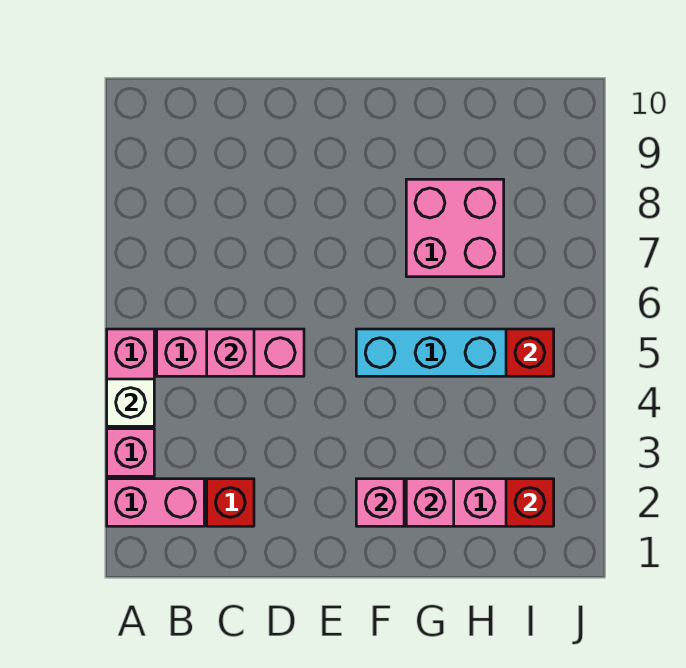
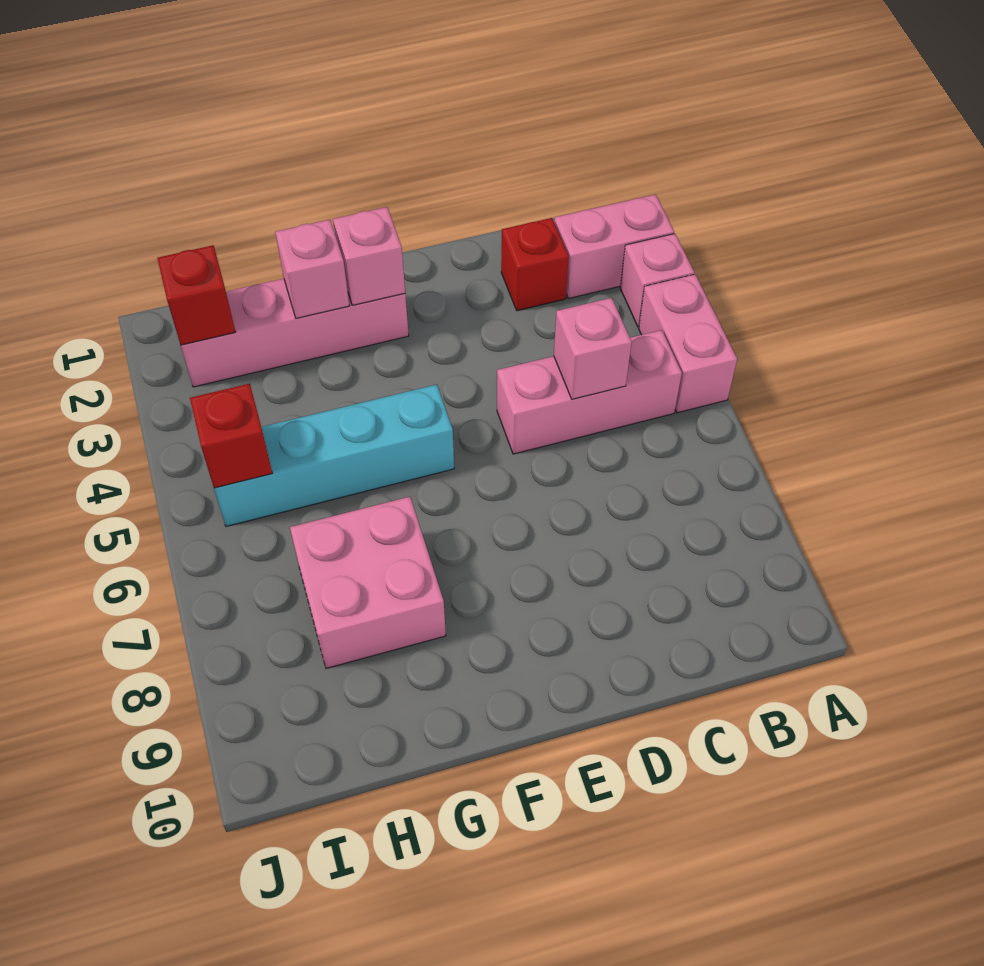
white brick A4 level 2 -> none

